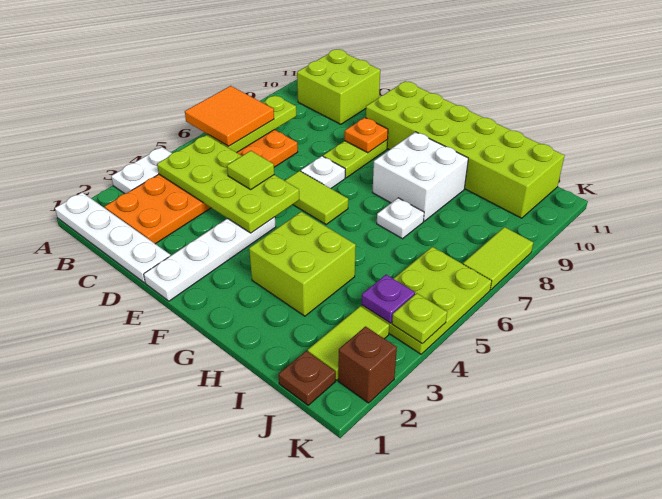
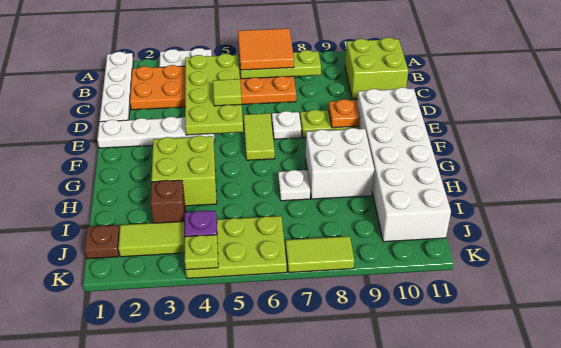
lime brick E10:J11 level 1 -> white brick E10:J11 level 1
brown brick K2 level 1 -> brown brick I3 level 1

